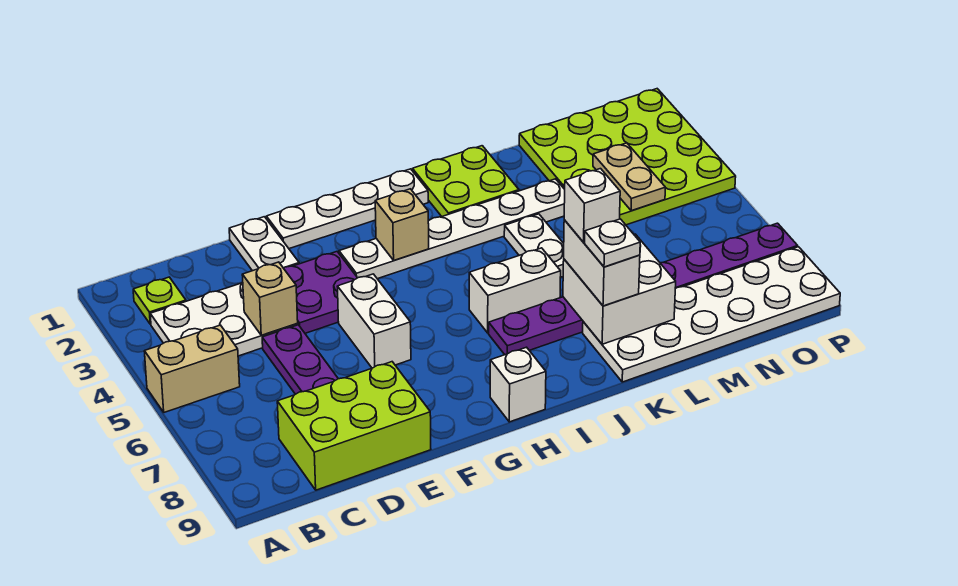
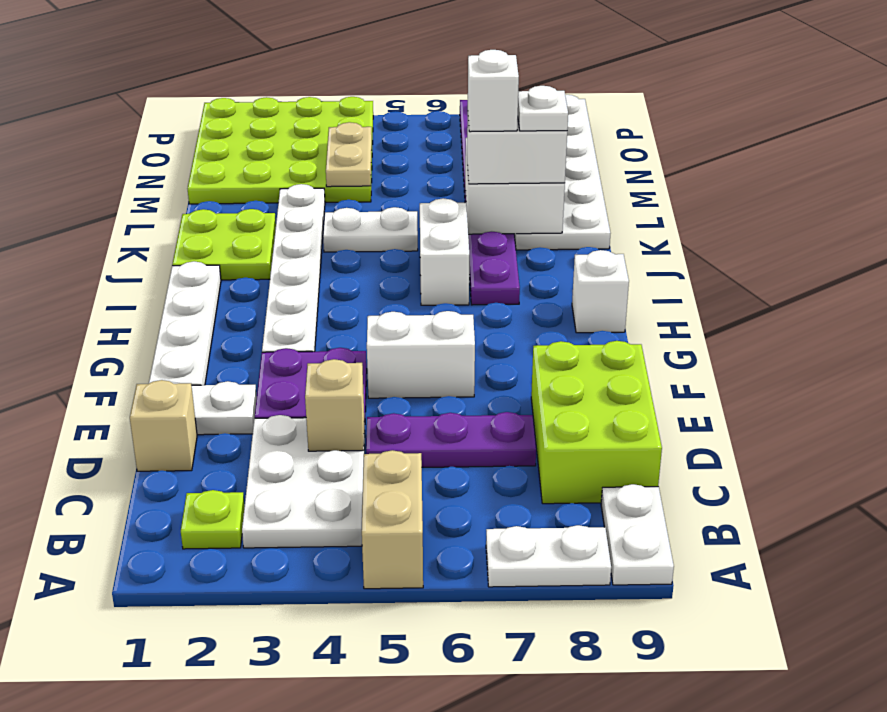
none -> white plate A7:A8 level 1
none -> white plate A9:B9 level 1
tan brick H3 level 2 -> tan brick D1 level 1
tan plate N3:N4 level 2 -> tan plate M4:N4 level 2

